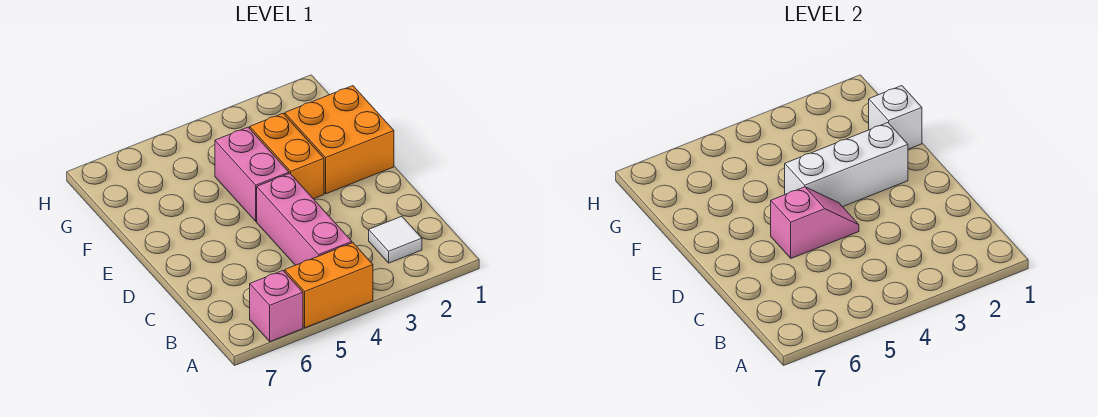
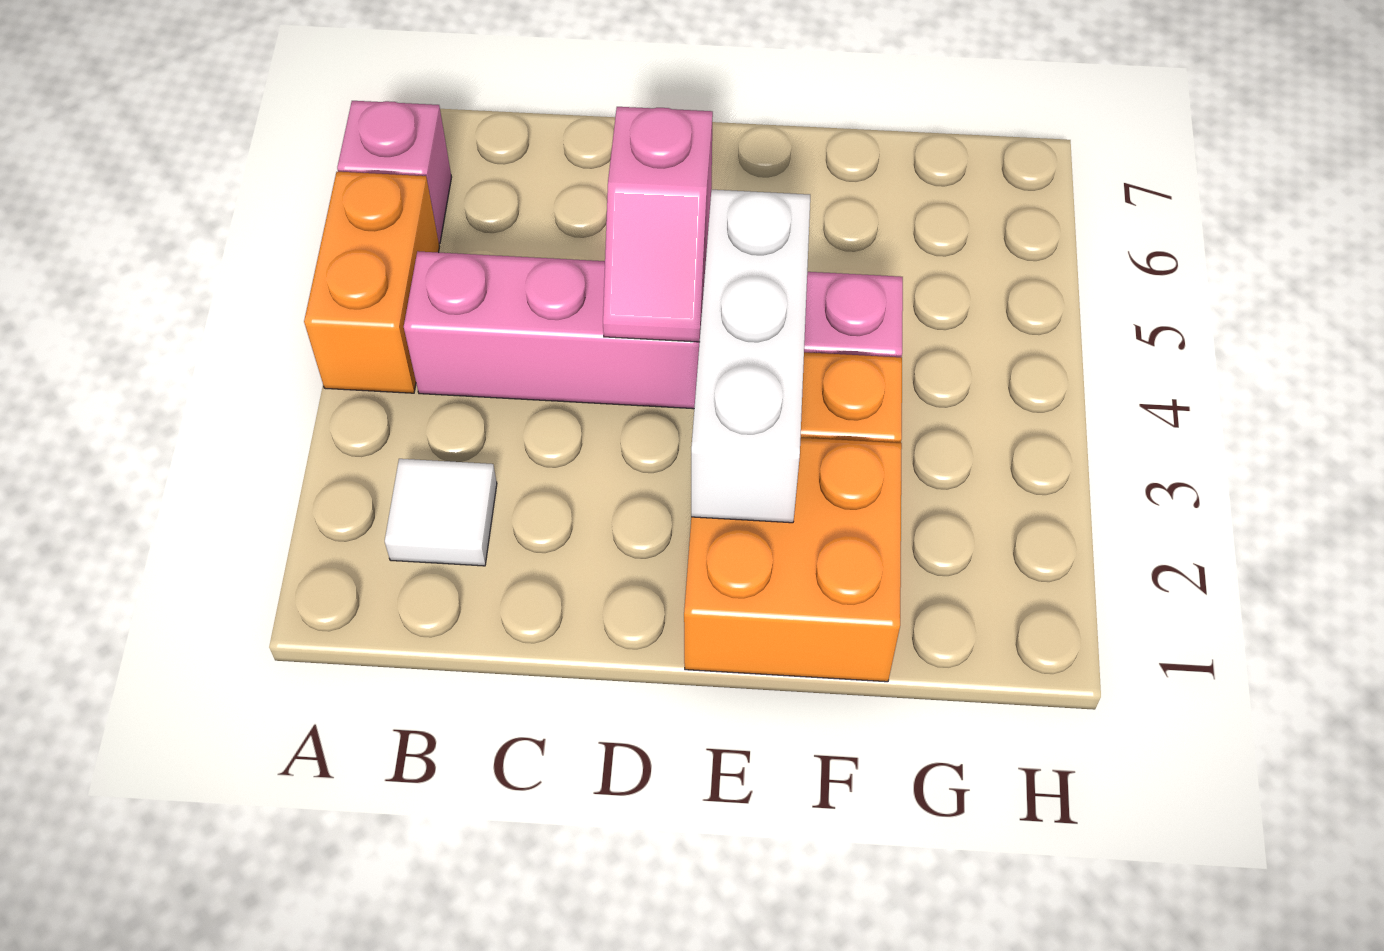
white brick F1 level 2 -> none

